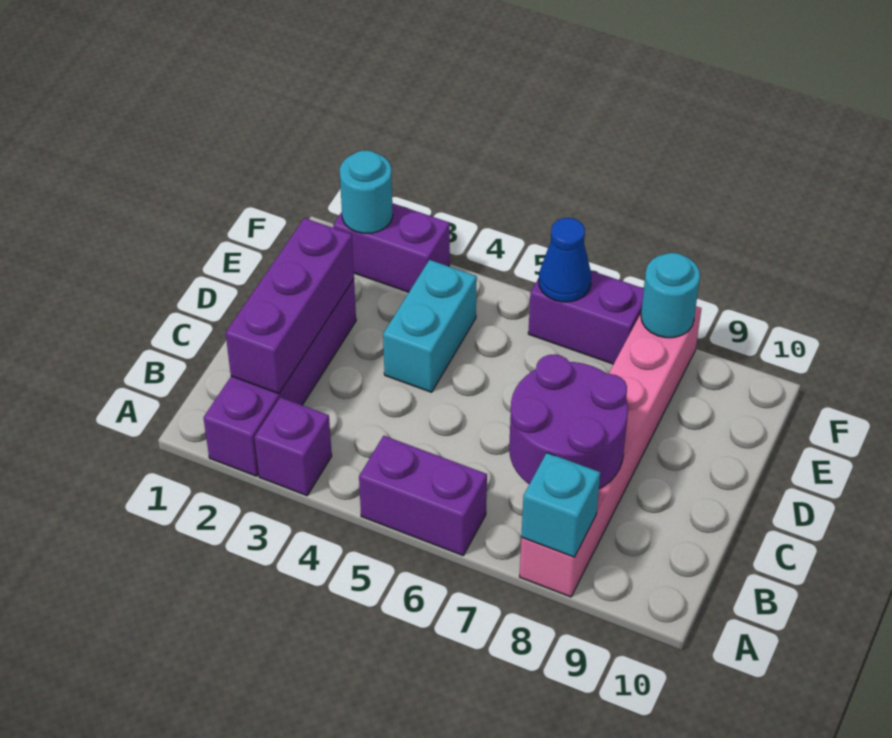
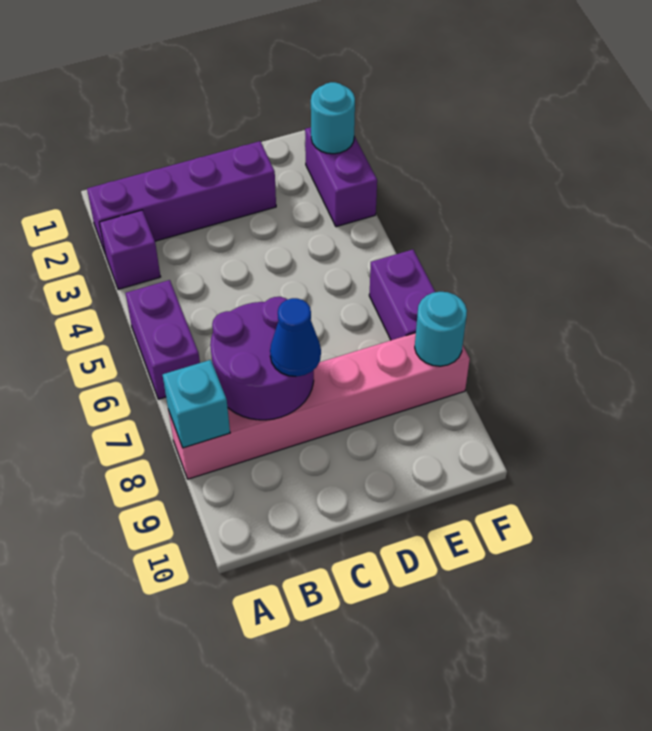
purple brick B2:D2 level 2 -> none
cyan brick D4:E4 level 1 -> none
blue cone F6 level 2 -> blue cone C8 level 3

